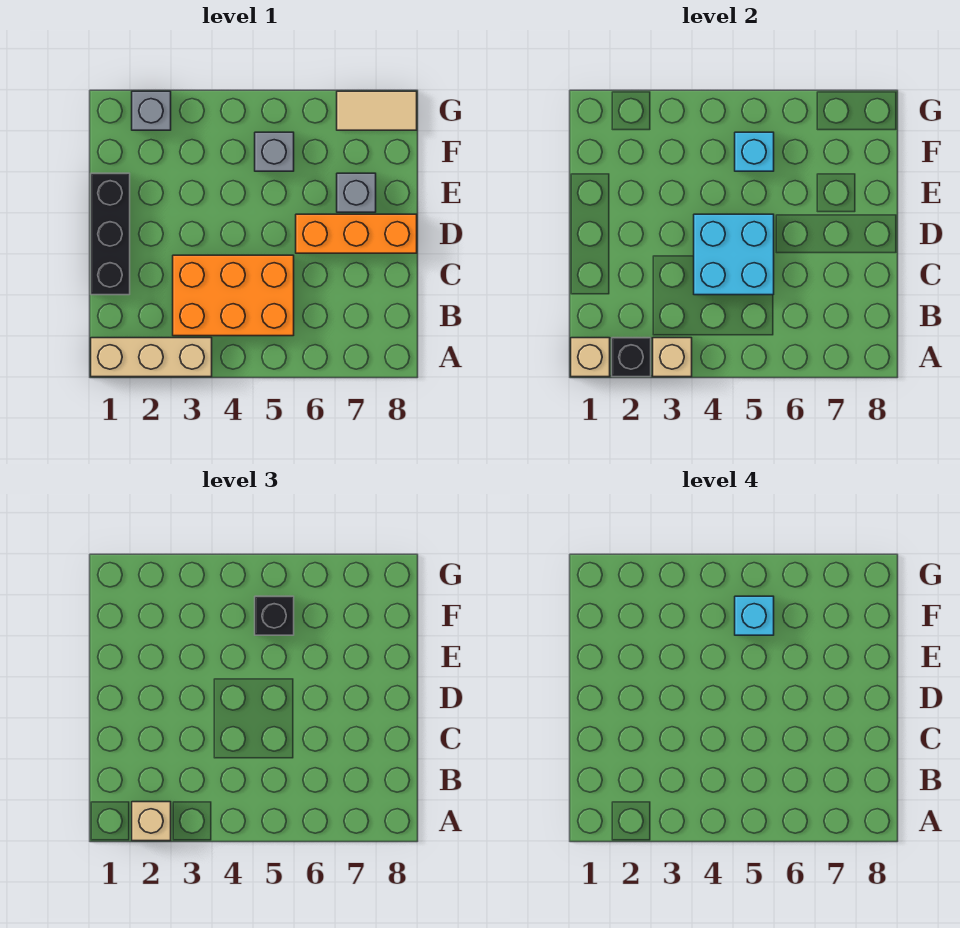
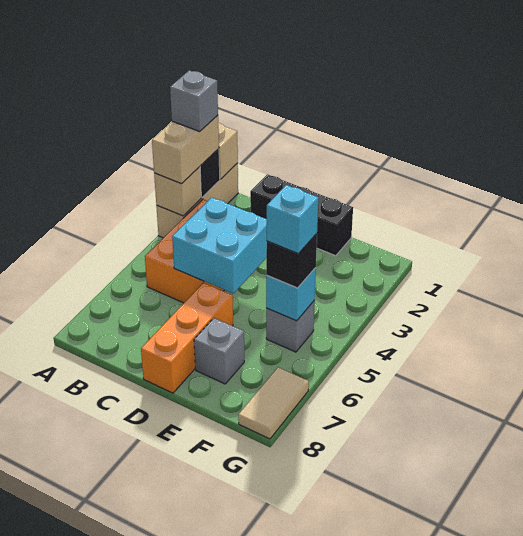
tan brick A2 level 3 -> tan brick A2:A3 level 3
grey brick G2 level 1 -> grey brick A2 level 4

